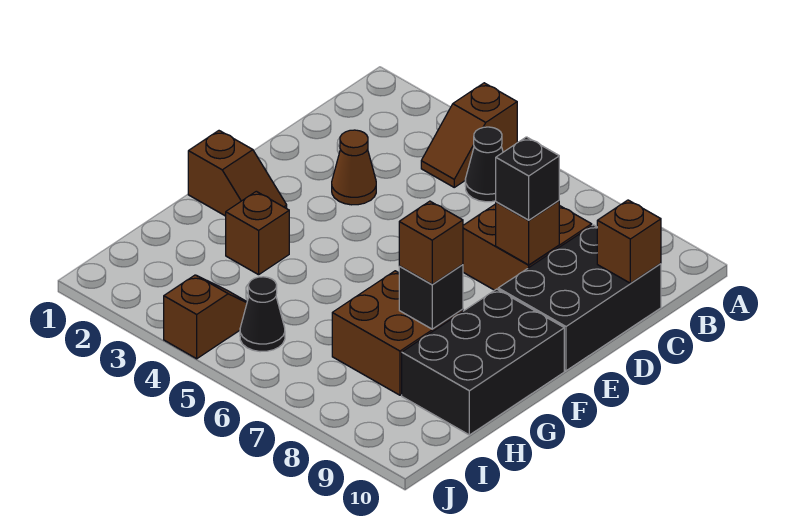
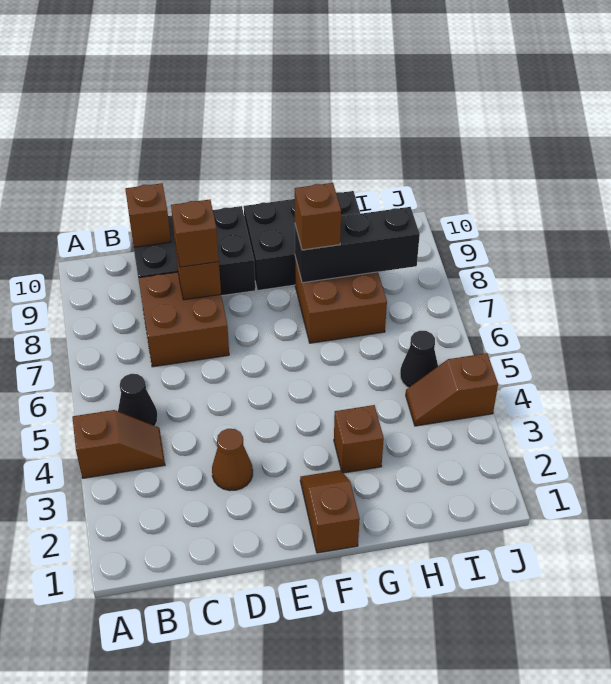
black brick D8 level 3 -> brown brick D8 level 3
black brick G8 level 2 -> black brick G8:I8 level 2

